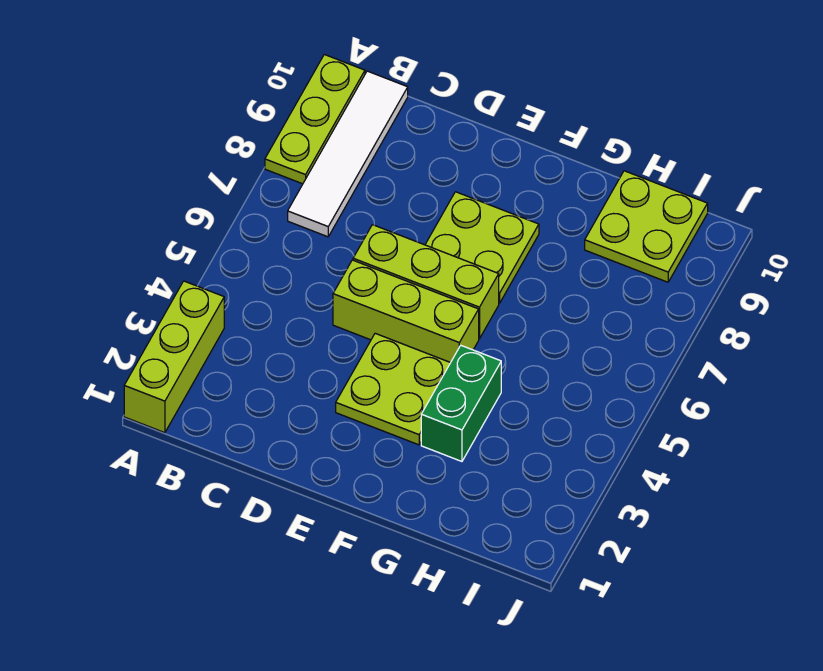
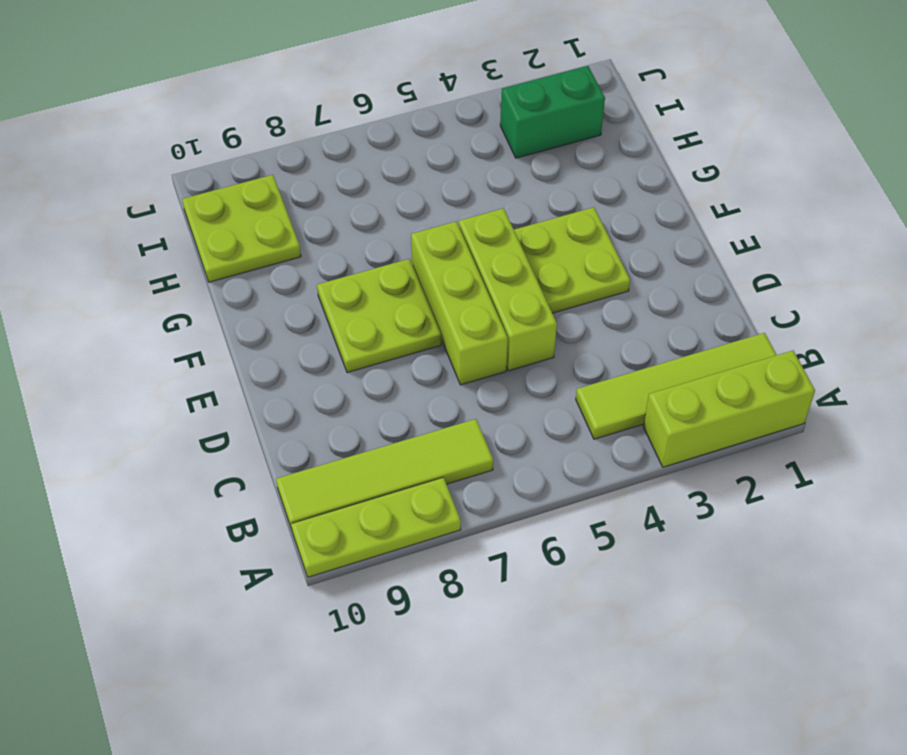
none -> lime tile B1:B4 level 1
white tile B7:B10 level 1 -> lime tile B7:B10 level 1
green brick G3:G4 level 1 -> green brick I2:I3 level 1

